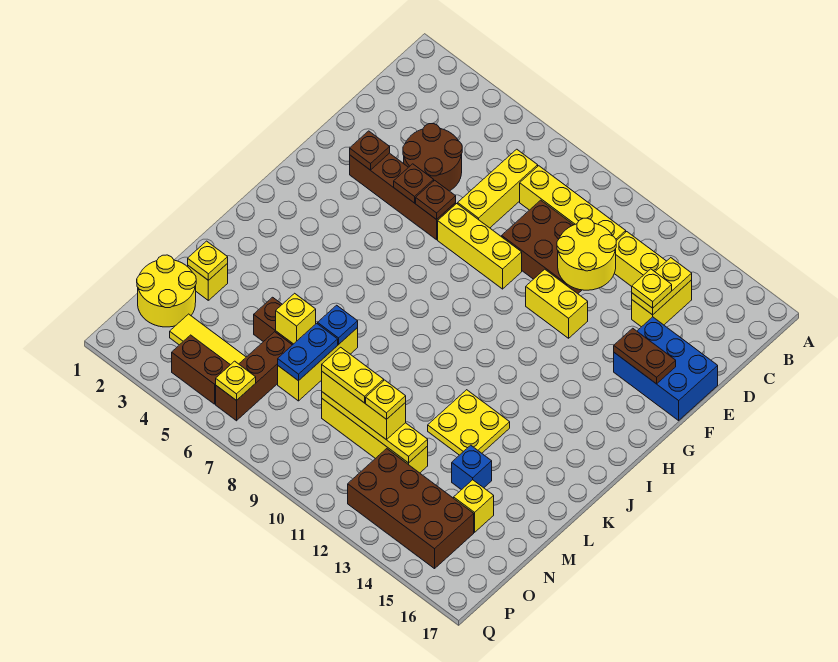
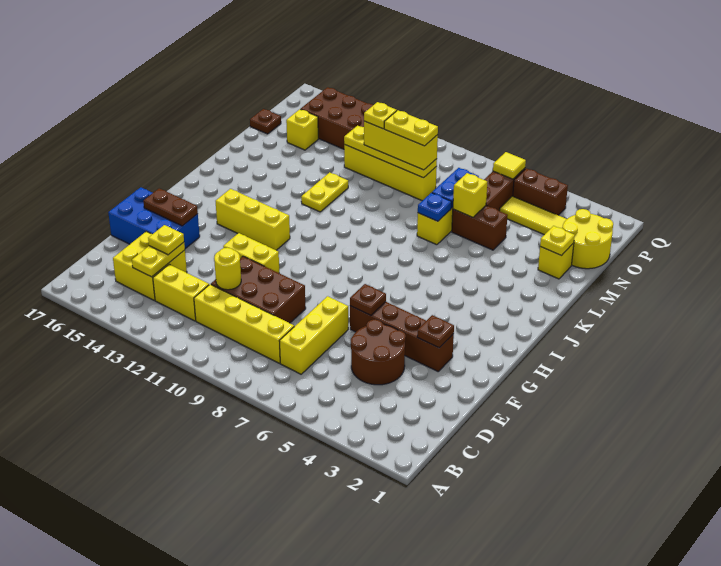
yellow brick C14:D14 level 1 -> yellow brick C14:D15 level 1
yellow round brick D11:E12 level 2 -> yellow round brick D11 level 2
brown plate F5 level 2 -> brown plate N17 level 1
yellow brick F7:F9 level 1 -> yellow brick H12:H14 level 1
yellow plate K12:L13 level 1 -> yellow plate K12:L12 level 1
blue brick M14 level 1 -> none
yellow plate P6 level 2 -> yellow tile P6 level 2

